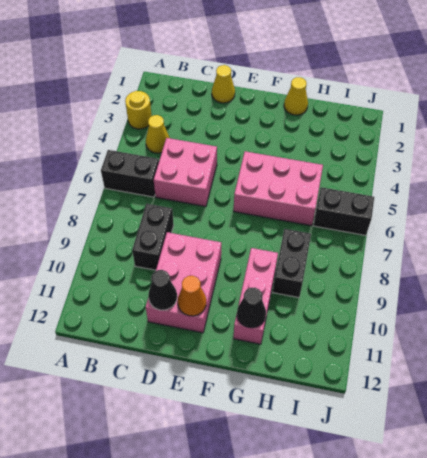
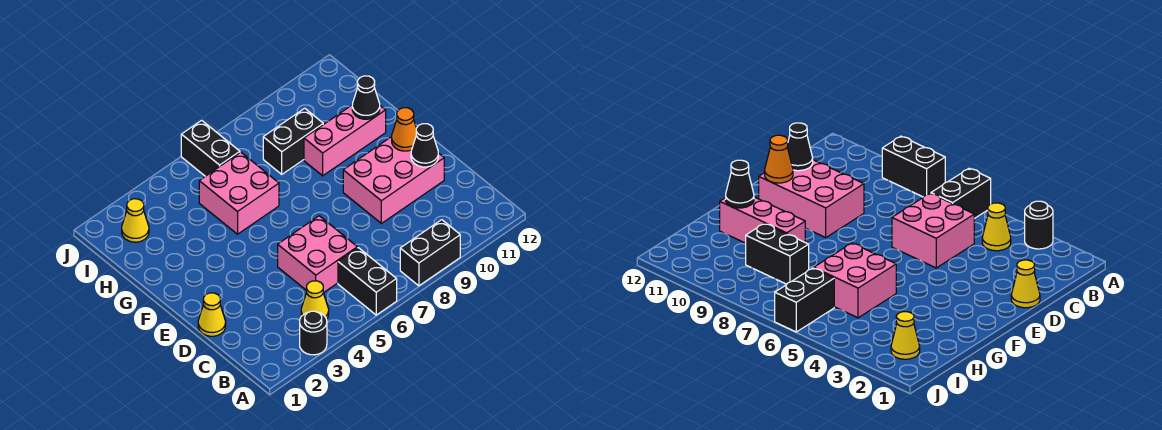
yellow round brick A3 level 1 -> black round brick A3 level 1
black brick C8:C9 level 1 -> black brick A8:A9 level 1
pink brick F5:H6 level 1 -> pink brick G5:H6 level 1
yellow cone G1 level 1 -> yellow cone I2 level 1

